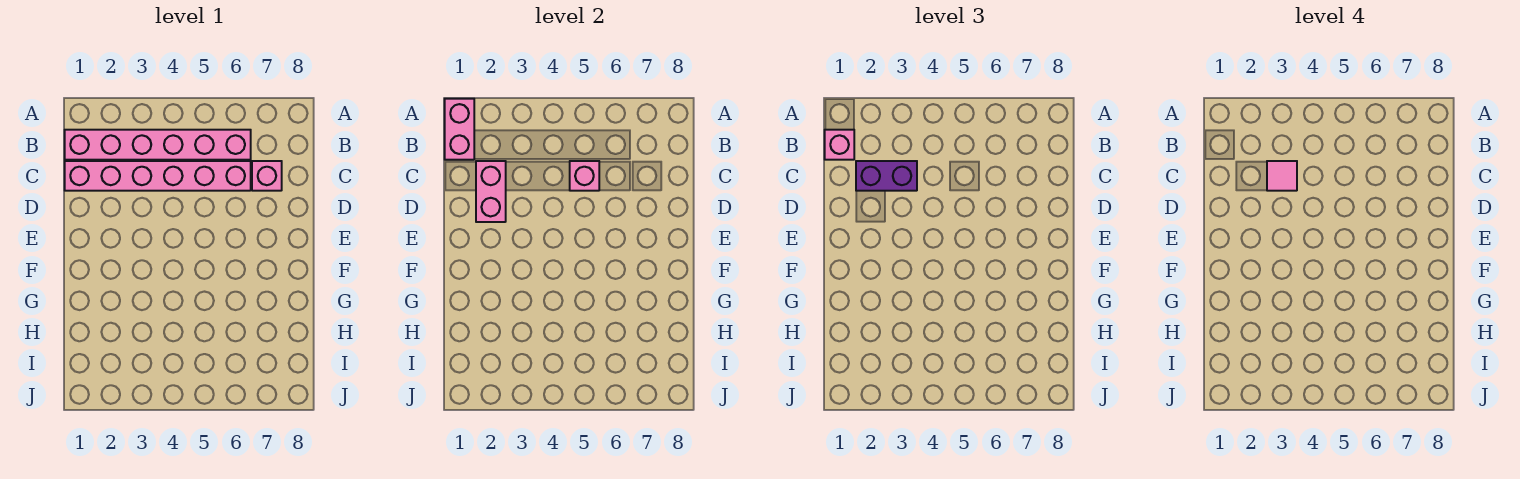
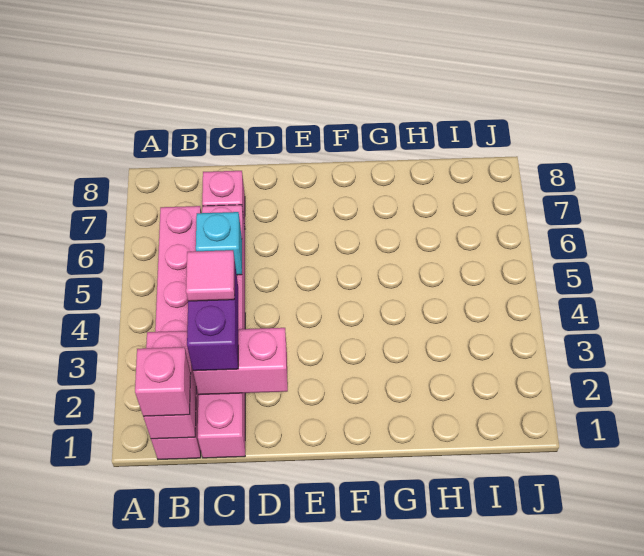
pink brick A1:B1 level 2 -> pink brick B1:B2 level 2
pink brick C5 level 2 -> cyan brick C5 level 2

